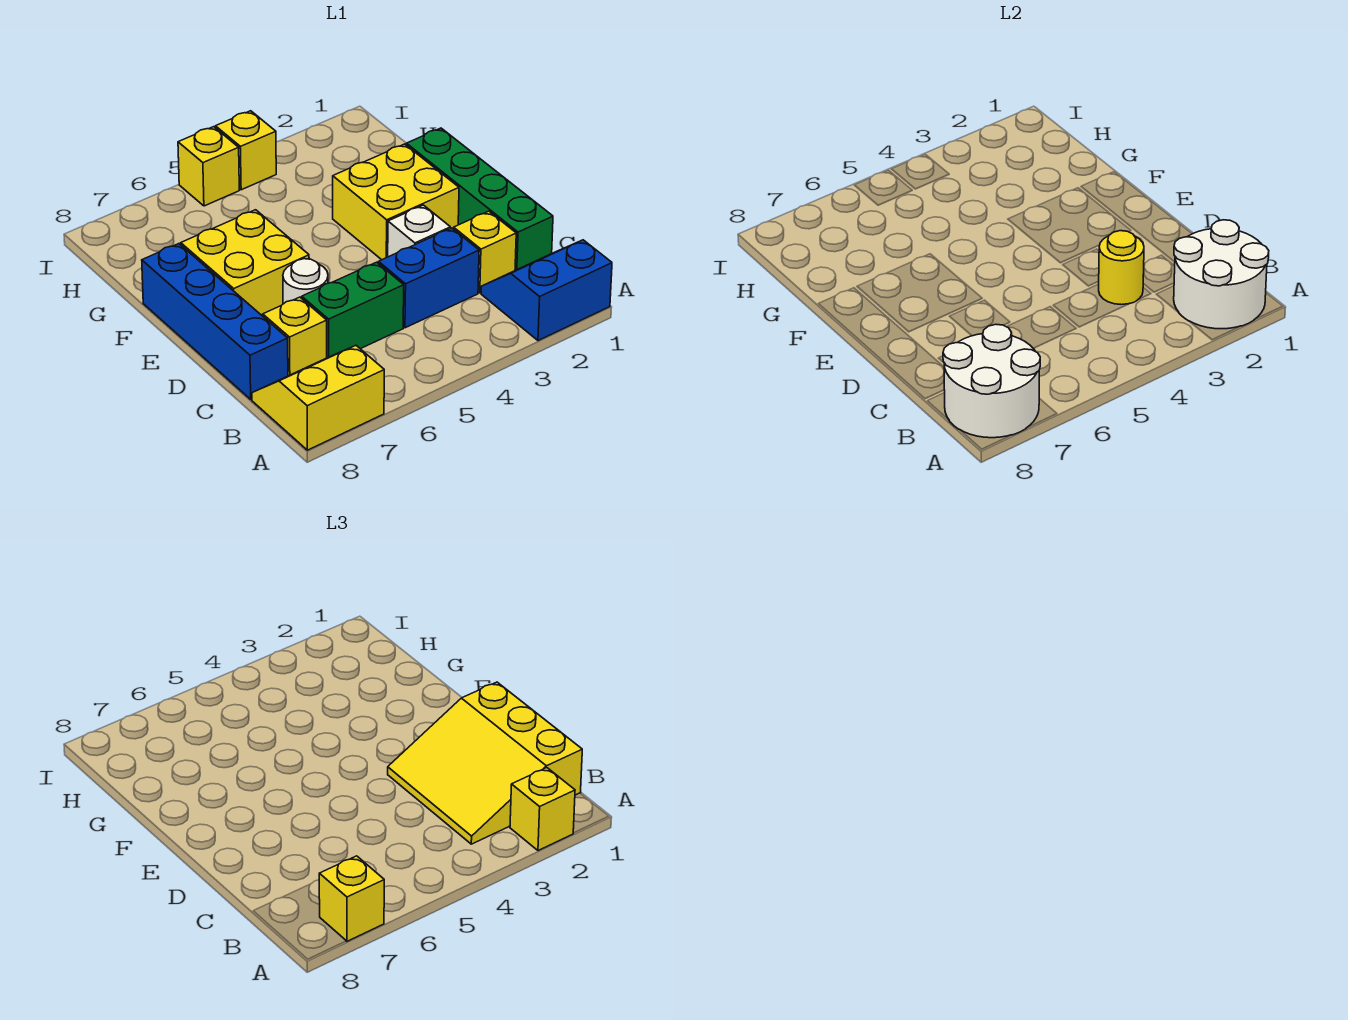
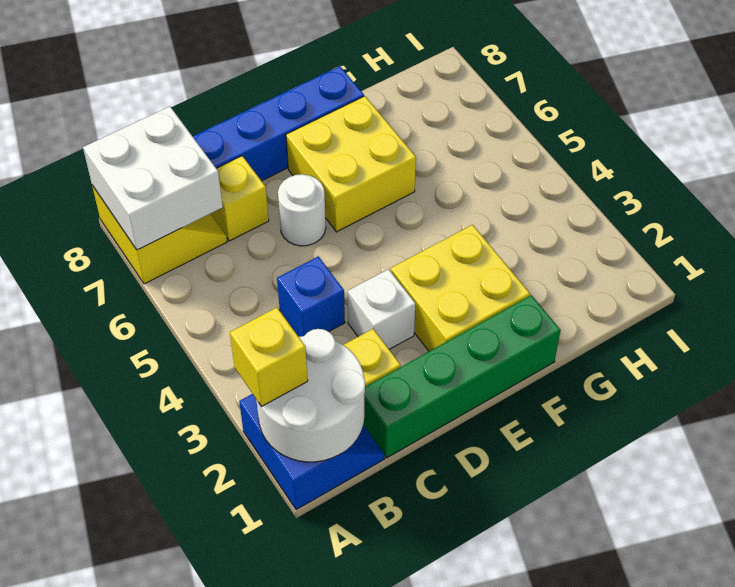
white round brick A7:B8 level 2 -> white brick A7:B8 level 2
yellow brick A7 level 3 -> none
yellow slope B1:D3 level 3 top 1 -> none
blue brick C3:C4 level 1 -> blue brick C4 level 1
yellow round brick C3 level 2 -> none
green brick C5:C6 level 1 -> none
yellow brick I4 level 1 -> none
yellow brick I5 level 1 -> none

